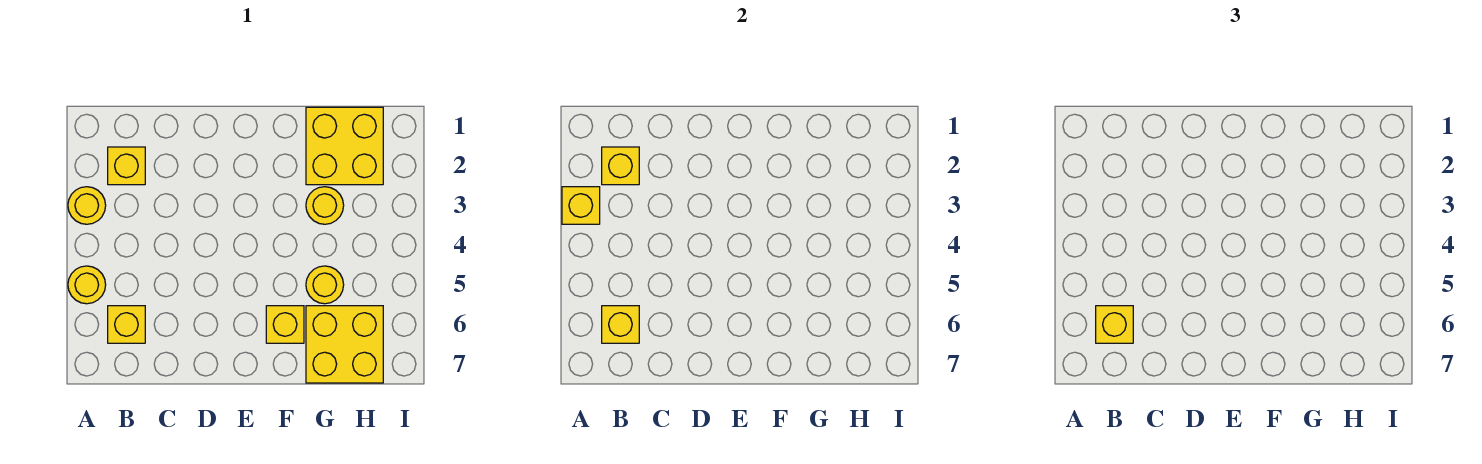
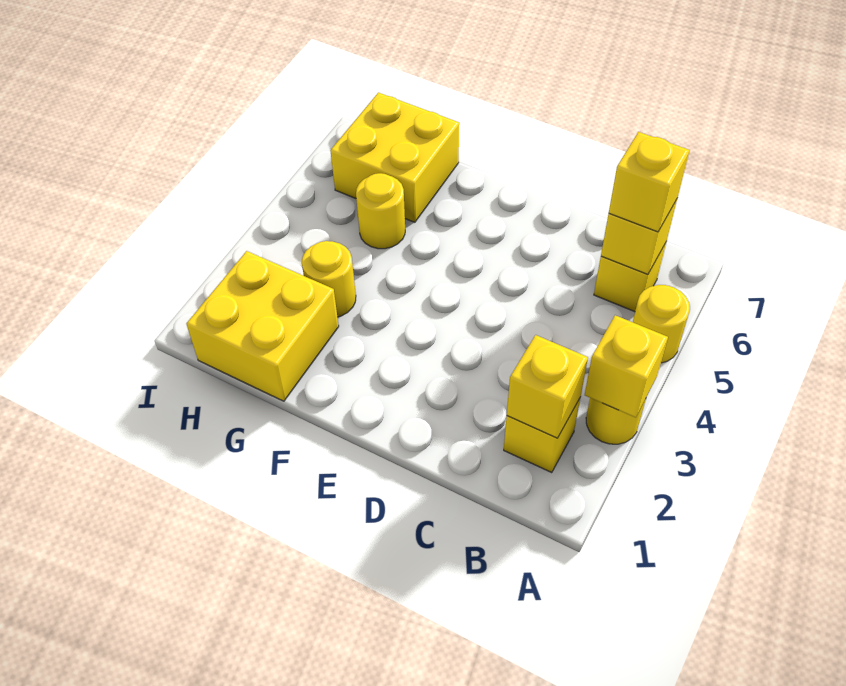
yellow brick F6 level 1 -> none

